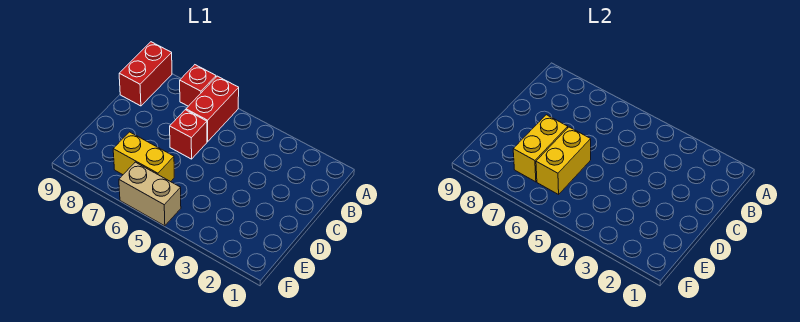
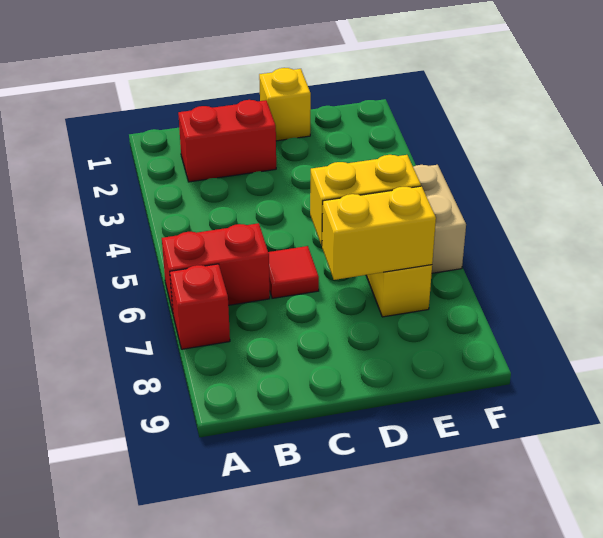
red brick A9:B9 level 1 -> red brick B2:C2 level 1
red brick C6 level 1 -> red tile C6 level 1
none -> yellow brick D1 level 1

